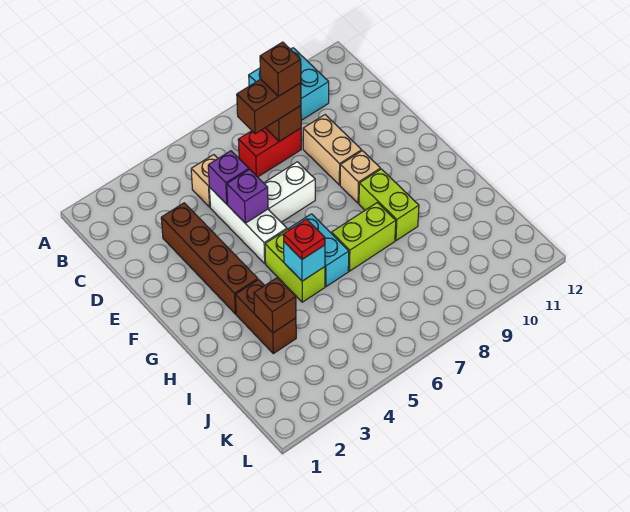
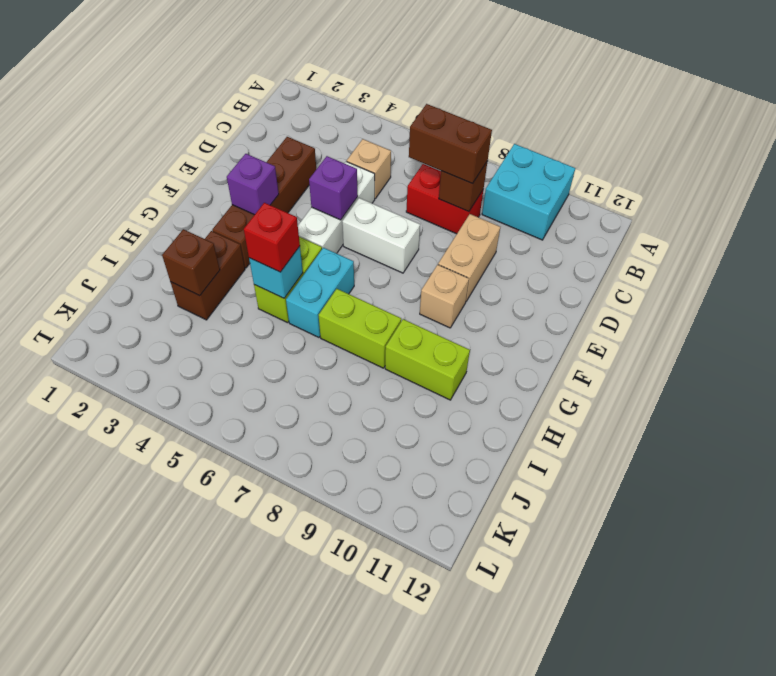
brown brick C8 level 4 -> none
purple brick D5 level 2 -> purple brick F3 level 2
lime brick G9:H9 level 1 -> lime brick H9:H10 level 1
red plate H5 level 3 -> red brick H5 level 3

